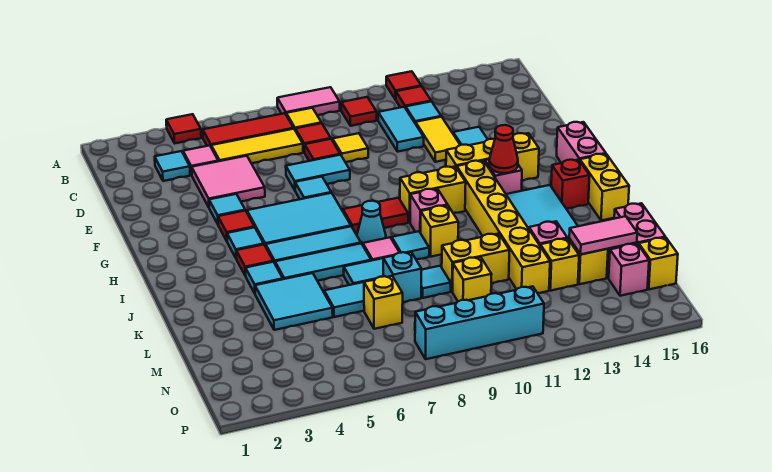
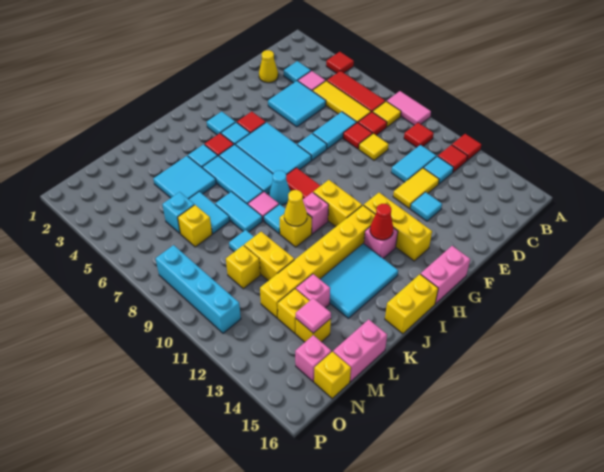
none -> yellow cone D2 level 1
pink tile D4:E5 level 1 -> cyan tile D4:E5 level 1
cyan tile E7:E8 level 1 -> cyan tile D7:E7 level 1
cyan tile F4 level 1 -> cyan tile H3 level 1
red brick I15 level 1 -> none
none -> yellow cone J10 level 2
cyan brick L8 level 1 -> cyan brick M6 level 1
pink tile M14:M15 level 2 -> pink tile M14 level 2

